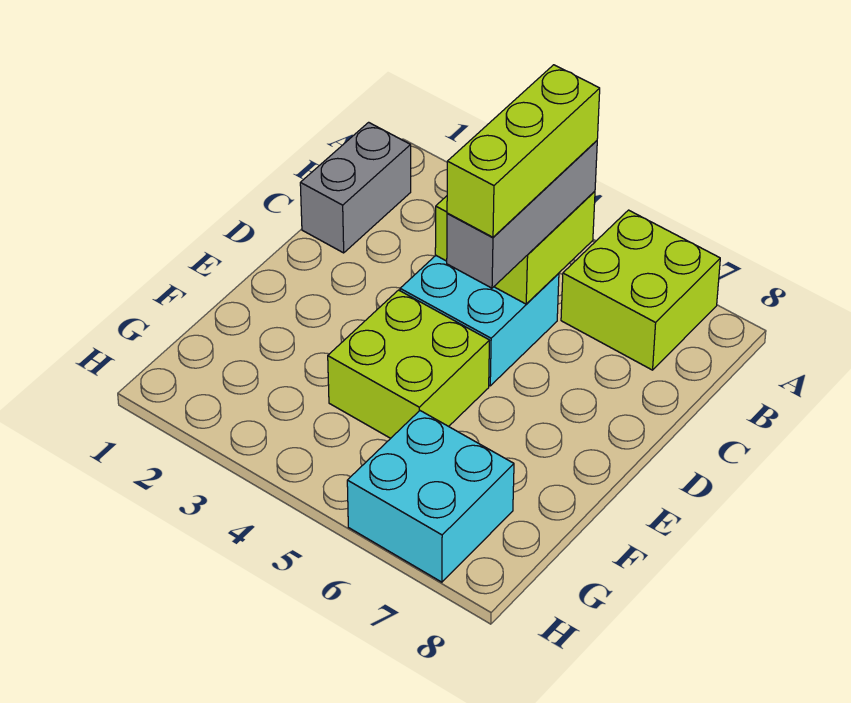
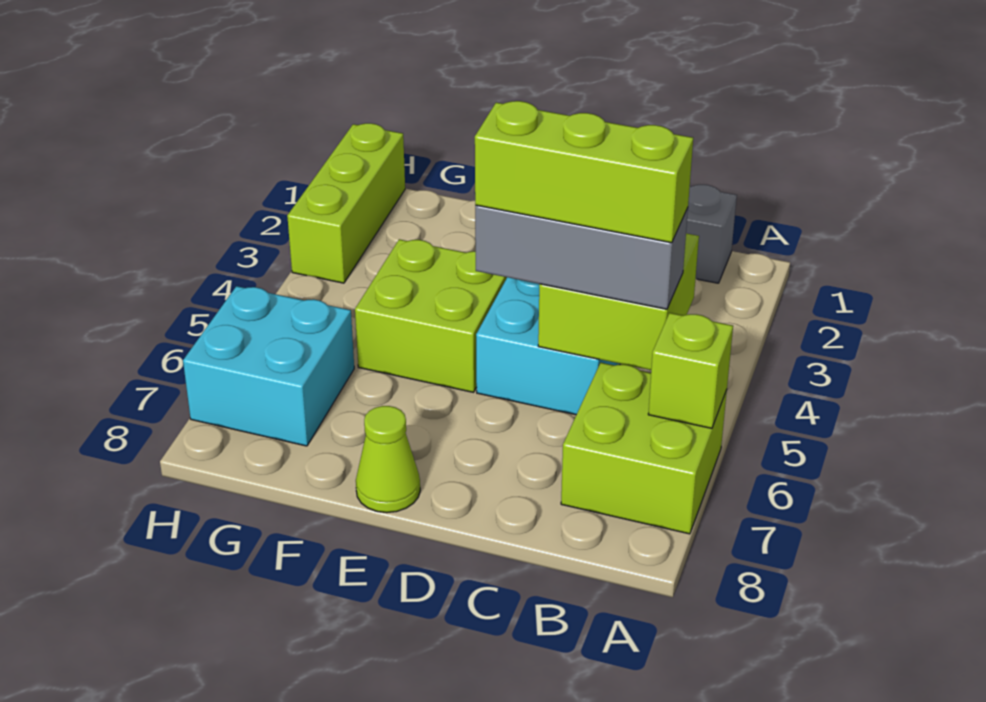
none -> lime brick A6 level 2
none -> lime cone E8 level 1
none -> lime brick H1:H3 level 1

